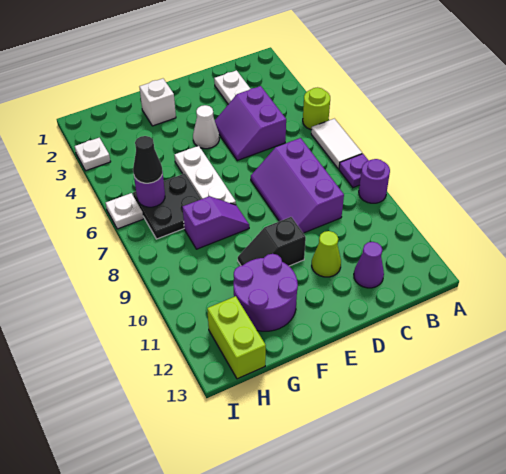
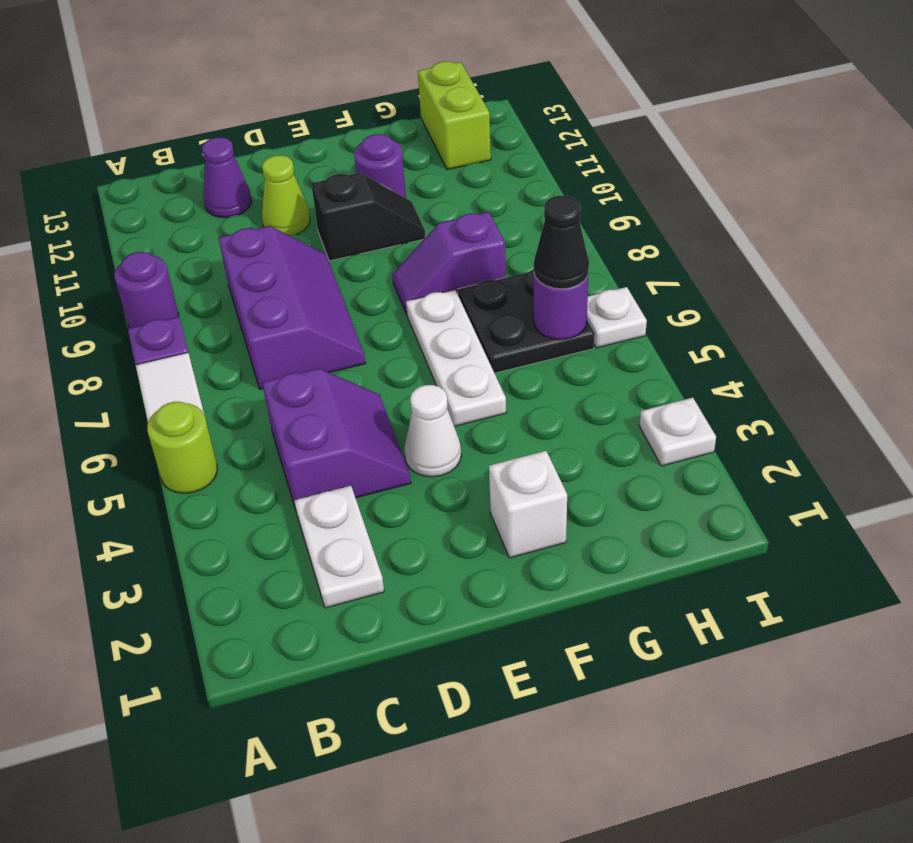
purple round brick F11:G12 level 1 -> purple round brick F11 level 1

